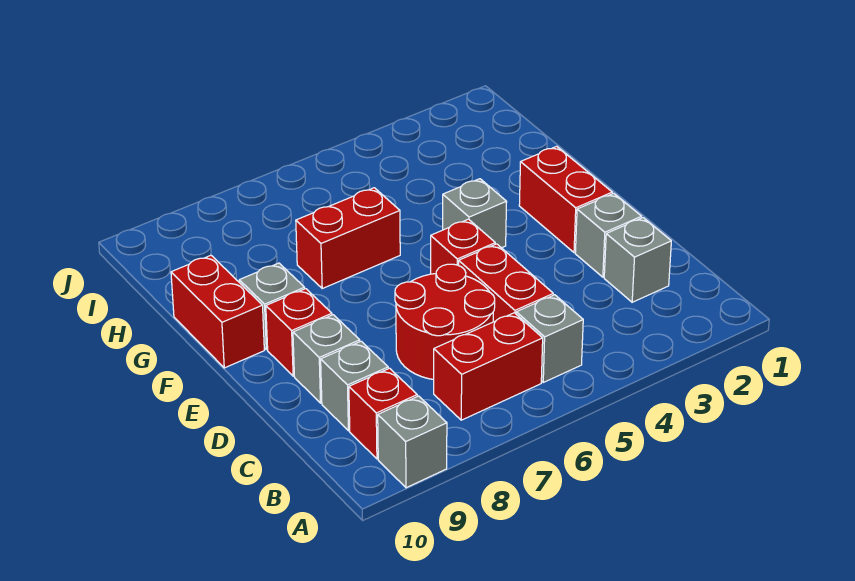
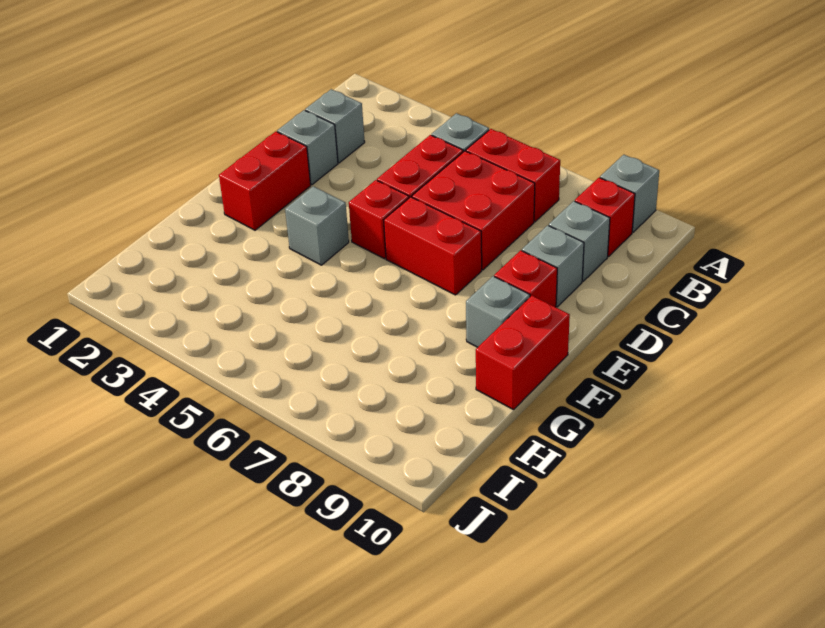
red round brick C6:D7 level 1 -> red brick C6:D7 level 1
red brick G6:G7 level 1 -> red brick E6:E7 level 1

